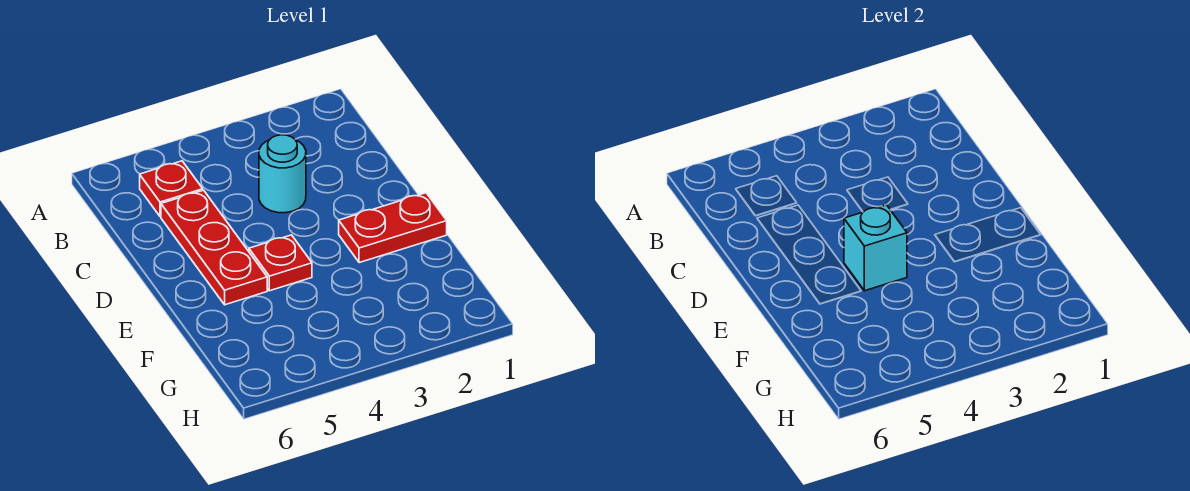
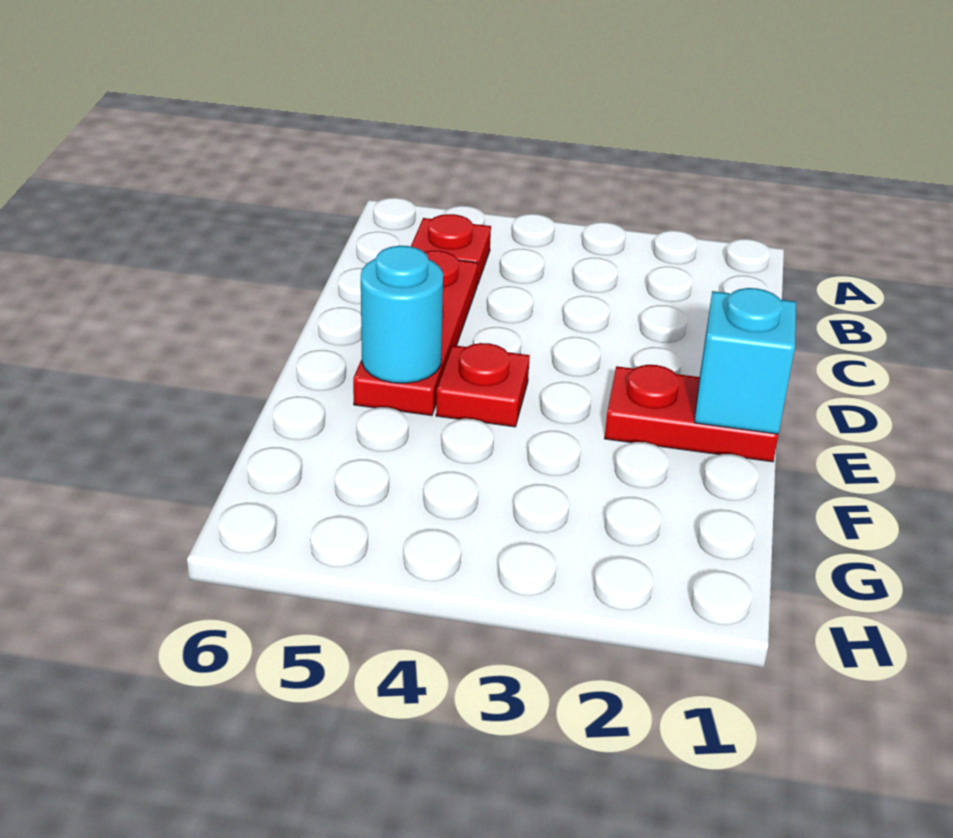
cyan round brick C3 level 1 -> cyan round brick E5 level 2
cyan brick E4 level 2 -> cyan brick E1 level 2

